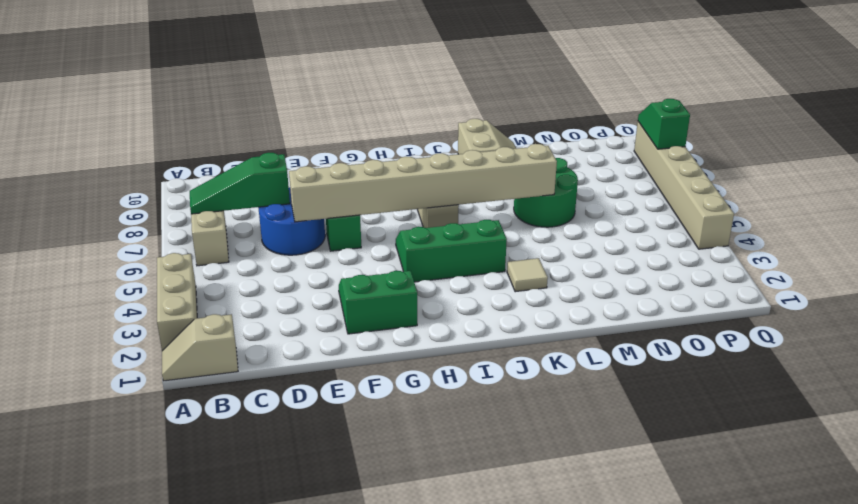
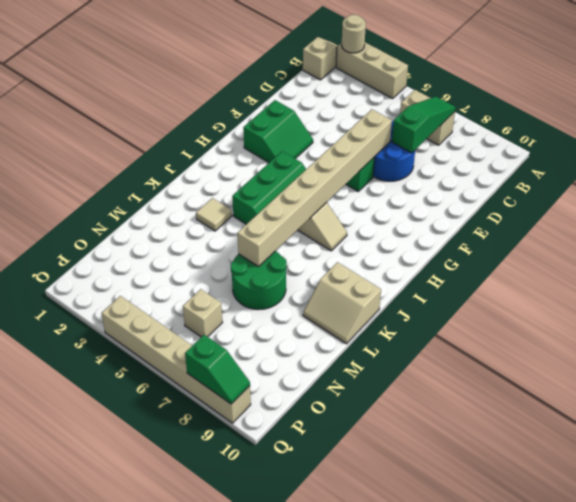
none -> tan round brick A2 level 2
none -> tan brick O6 level 1

